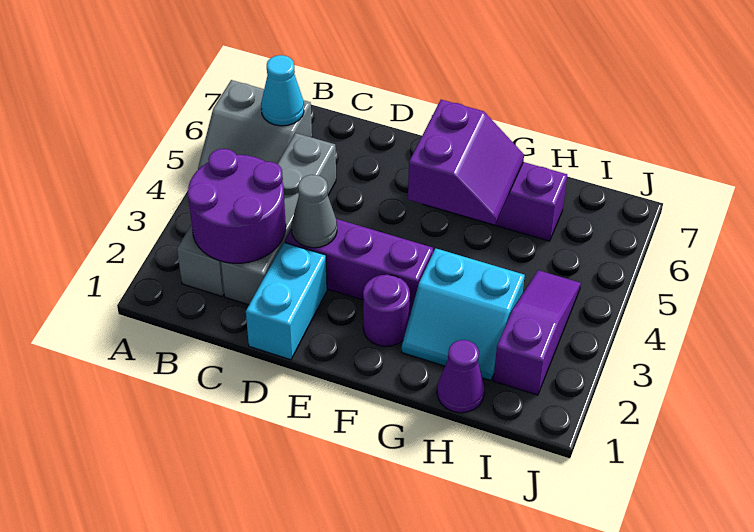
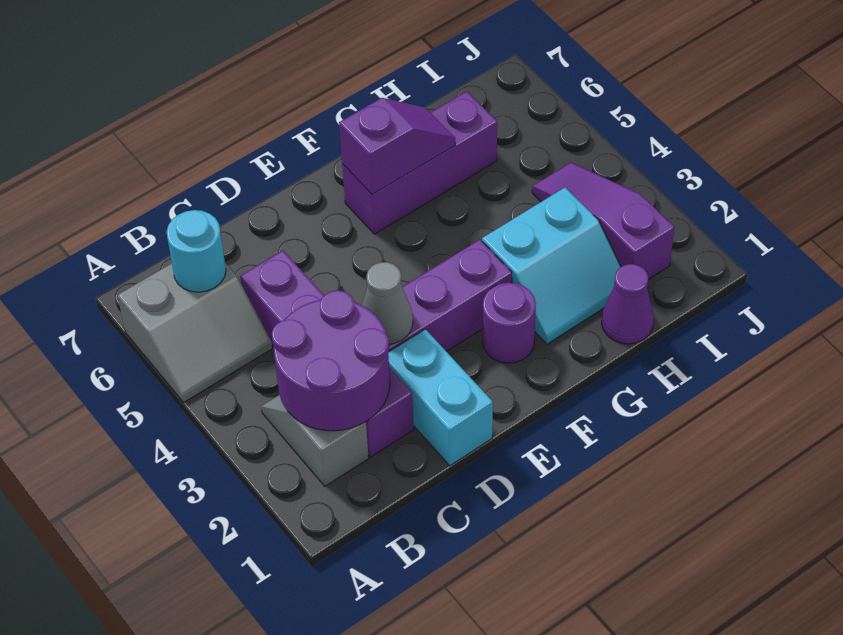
cyan cone B6 level 2 -> cyan round brick B6 level 2
grey brick C2:C5 level 1 -> purple brick C2:C5 level 1
purple slope F5:G6 level 2 top F -> purple slope F6:G6 level 2 top F

